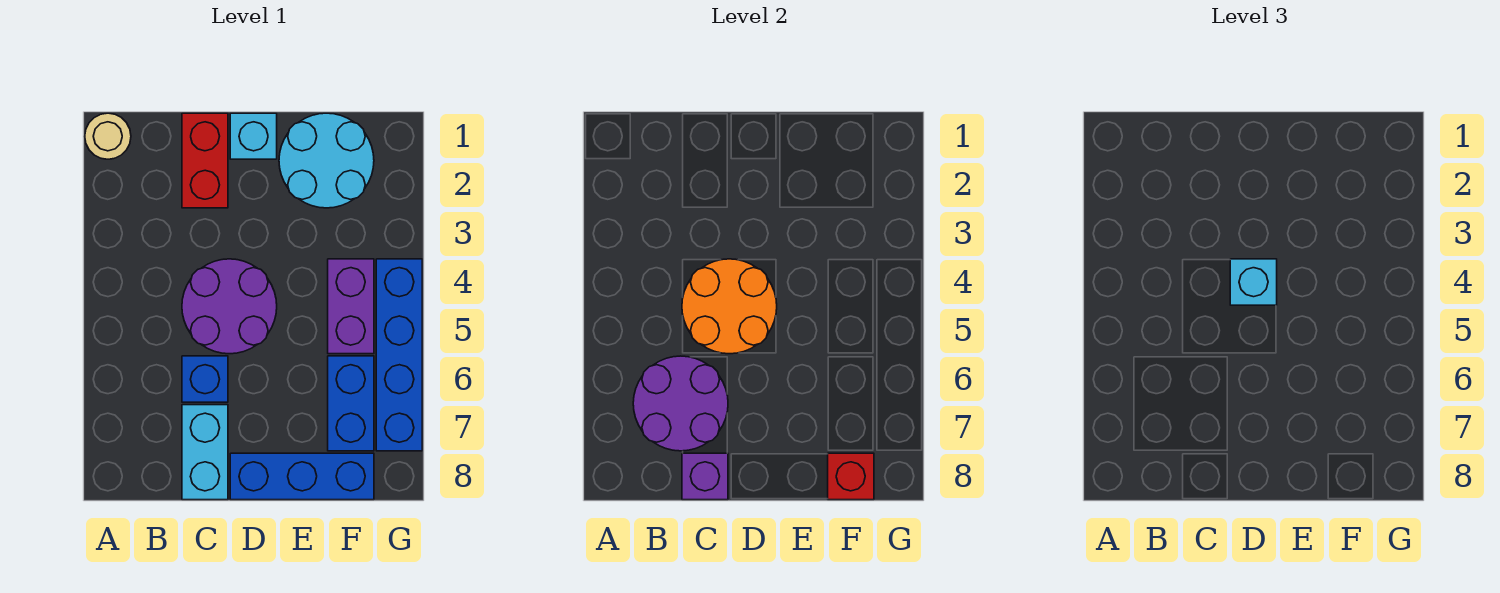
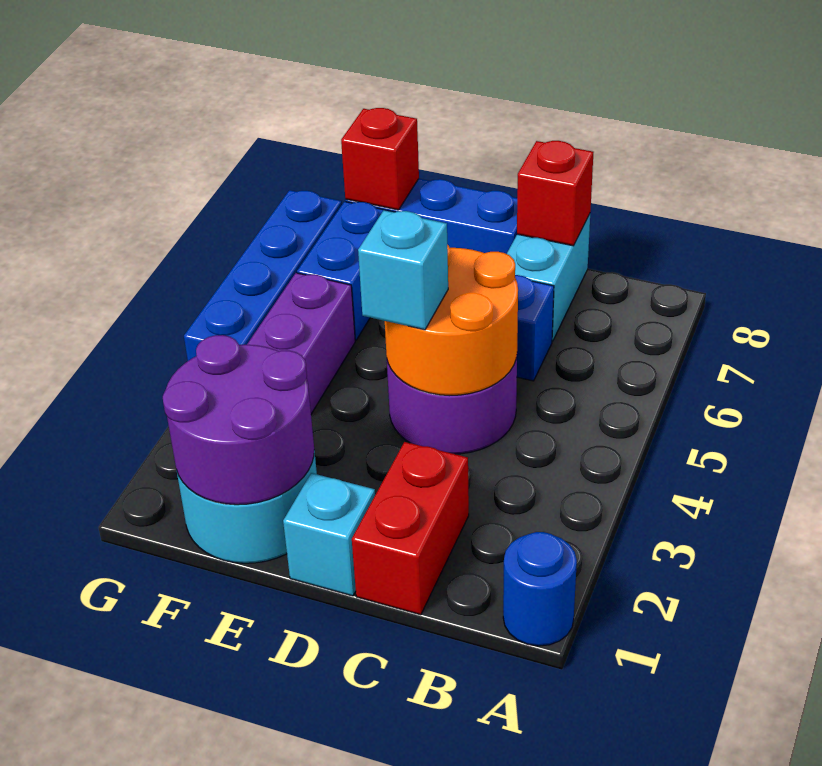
tan round brick A1 level 1 -> blue round brick A1 level 1
purple round brick B6:C7 level 2 -> purple round brick E1:F2 level 2
purple brick C8 level 2 -> red brick C8 level 2

